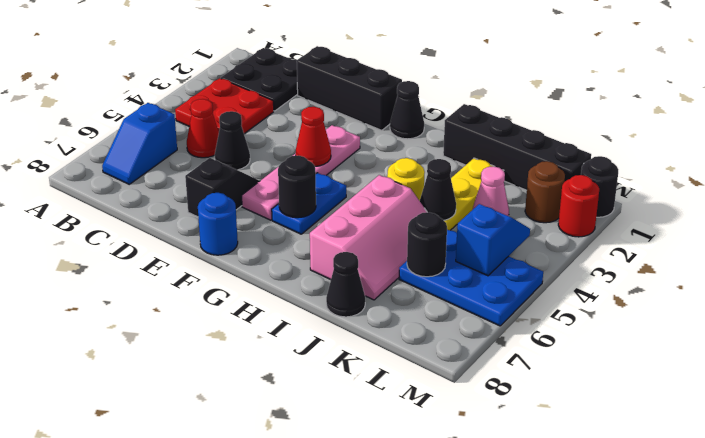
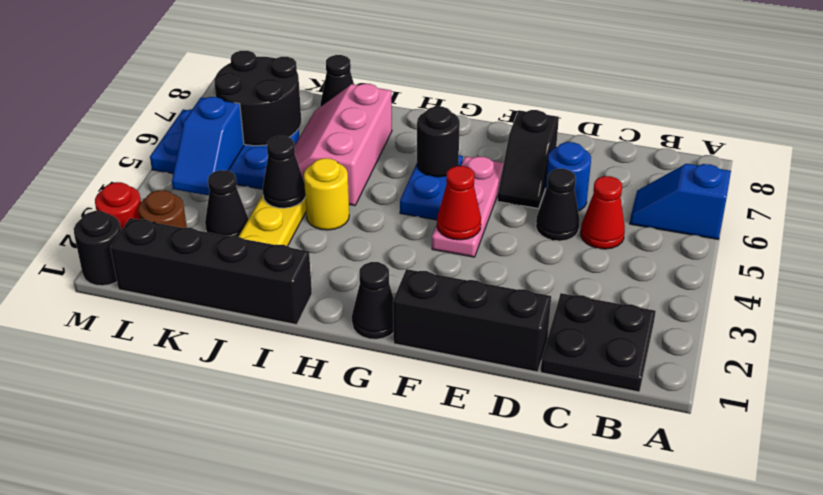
red plate B3:C4 level 1 -> none
blue slope B6:B7 level 1 top 6 -> blue slope A6:B6 level 1 top A
pink plate F3:F6 level 1 -> pink plate F4:F6 level 1
blue round brick F8 level 1 -> blue round brick D6 level 1
pink cone K3 level 1 -> black cone K3 level 1
black round brick K6 level 2 -> black round brick K6:L7 level 2

